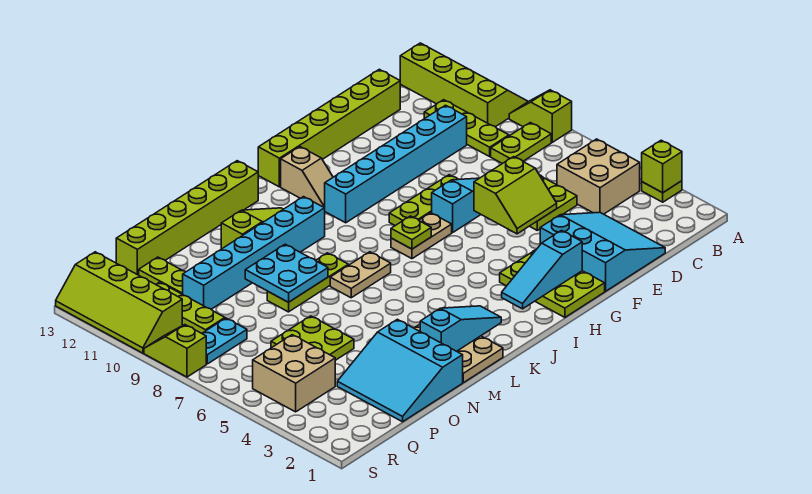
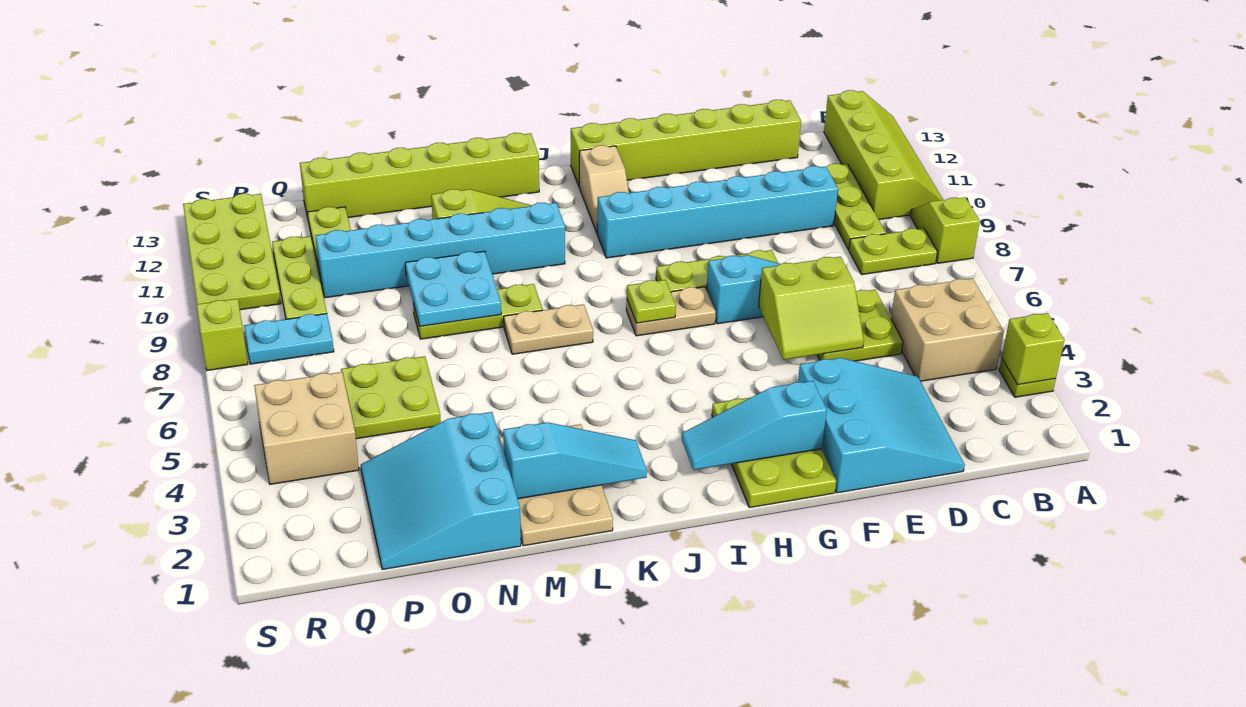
lime slope R10:S13 level 1 top R -> lime plate R10:S13 level 1

